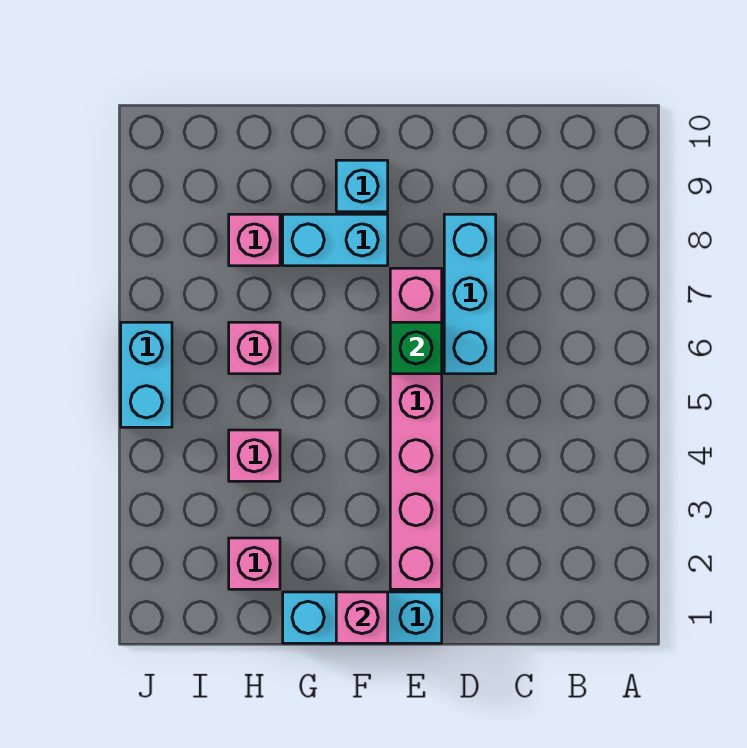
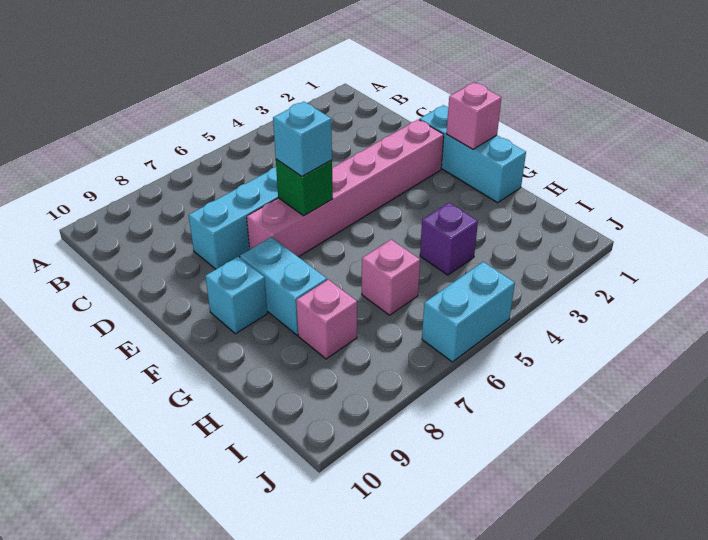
none -> cyan brick E6 level 3
pink brick H2 level 1 -> none
pink brick H4 level 1 -> purple brick H4 level 1

